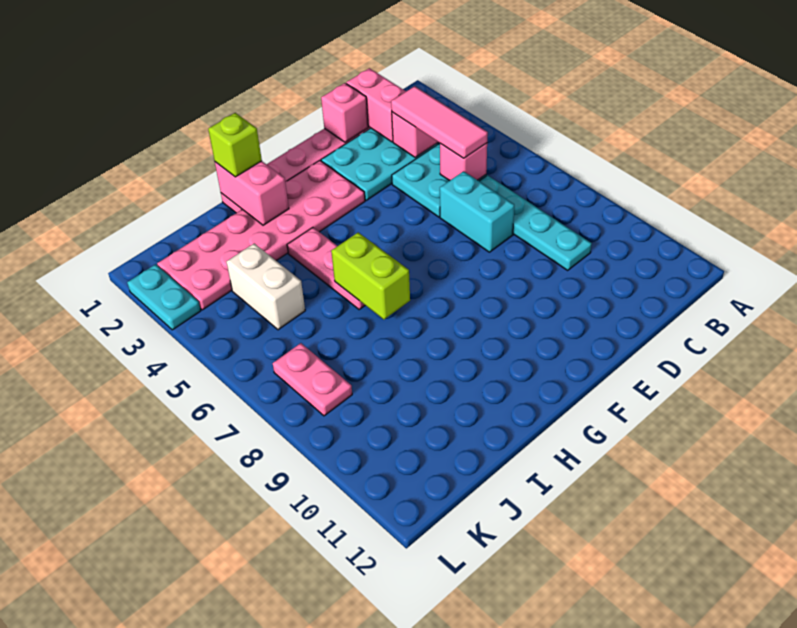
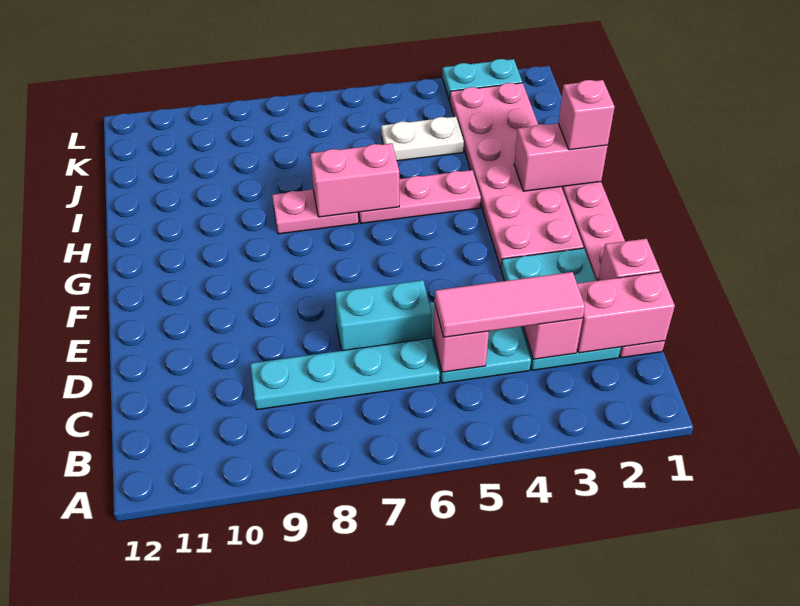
lime brick H1 level 3 -> pink brick H1 level 3
lime brick H6:H7 level 2 -> pink brick H6:H7 level 2
white brick J4:J5 level 1 -> white plate J4:J5 level 1
pink plate K7:K8 level 1 -> pink plate H7:H8 level 1

